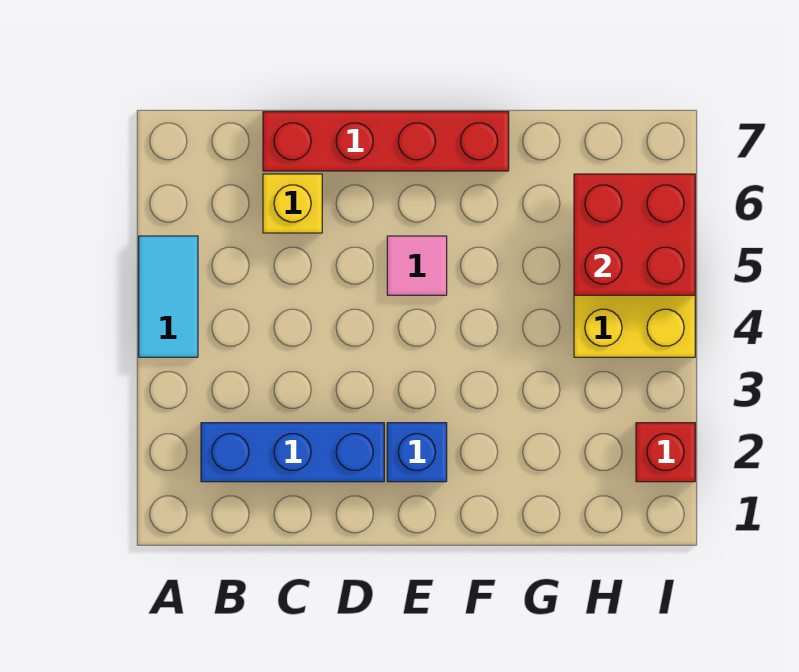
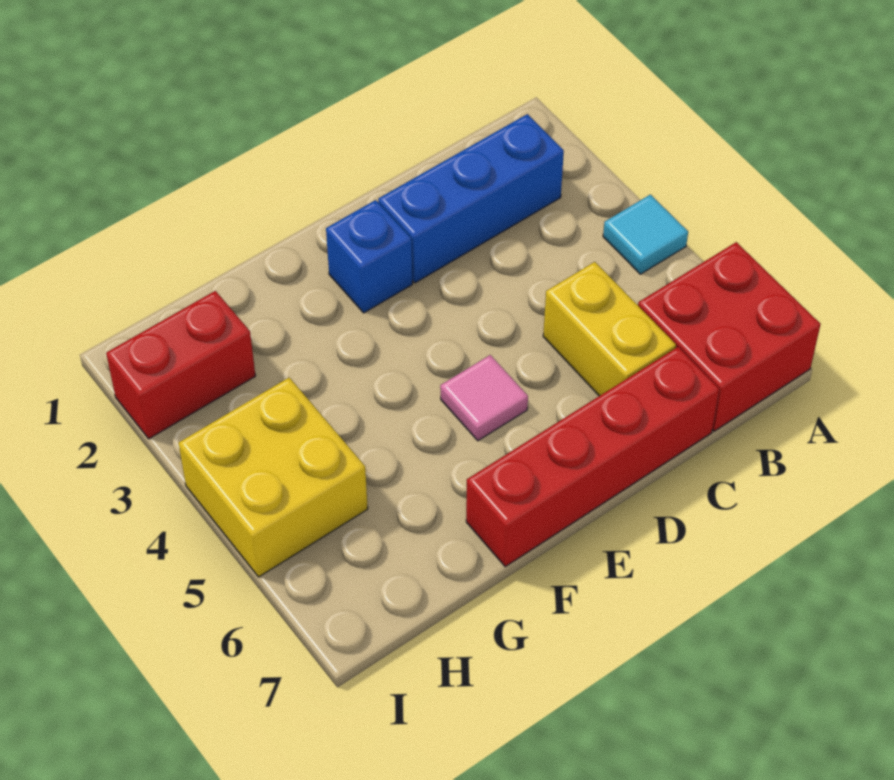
cyan tile A4:A5 level 1 -> cyan tile A4 level 1
yellow brick C6 level 1 -> yellow brick C5:C6 level 1
red brick H5:I6 level 2 -> red brick A6:B7 level 1
red brick I2 level 1 -> red brick H2:I2 level 1

